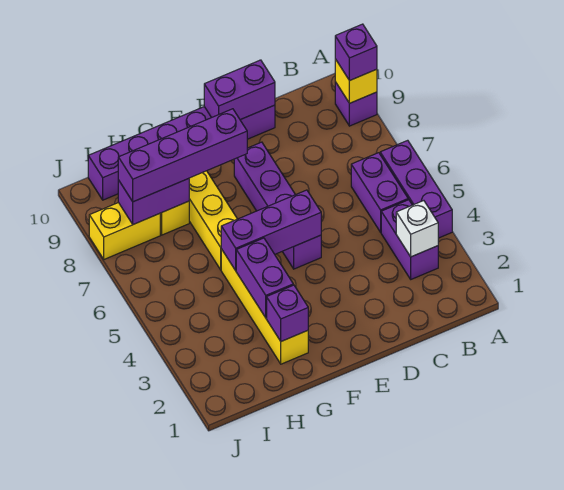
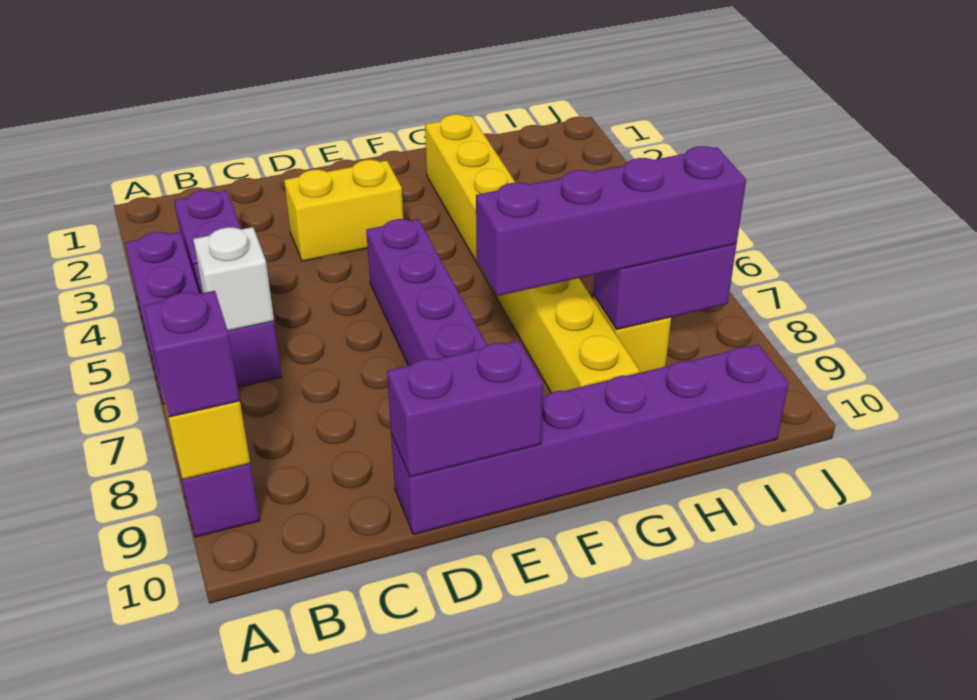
white brick B3 level 2 -> white brick B6 level 2
purple brick E5:G5 level 2 -> none
purple brick G2 level 2 -> none
purple brick G3:G4 level 2 -> none
yellow brick I8:J8 level 1 -> yellow brick D3:E3 level 1

